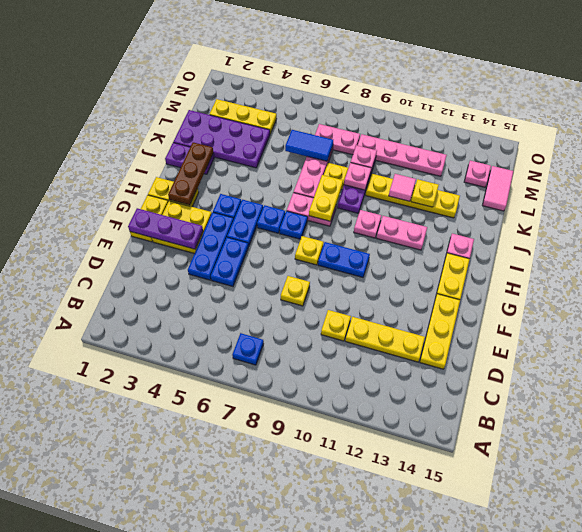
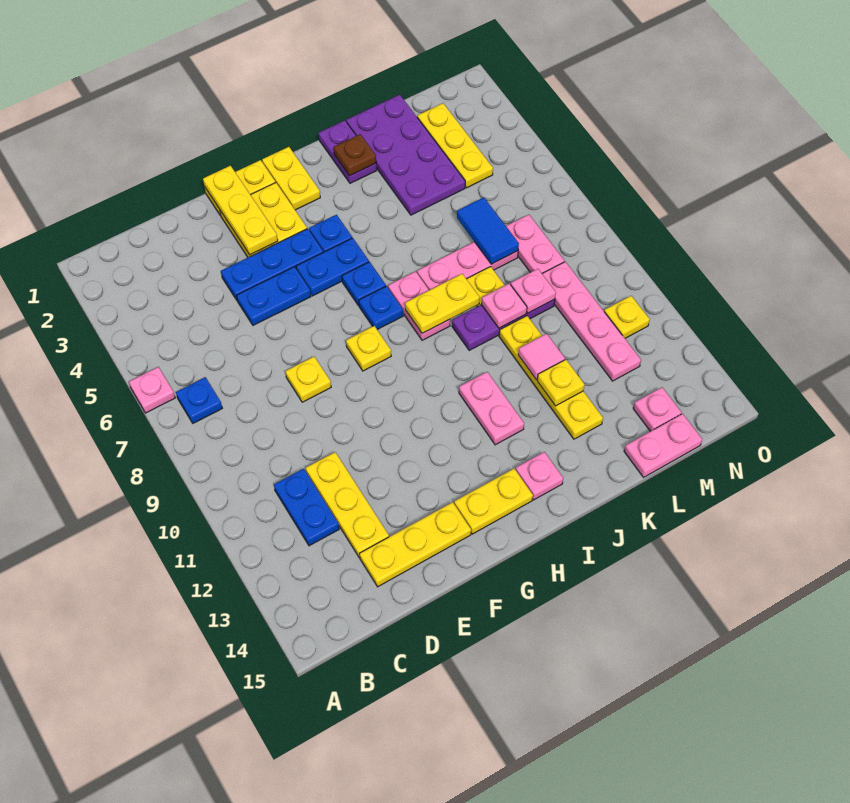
yellow plate D10 level 1 -> yellow plate N11 level 1
purple plate F1:F3 level 2 -> yellow plate F1:F3 level 2
blue plate G9:G10 level 1 -> blue plate C11:C12 level 1
brown plate H2:J2 level 2 -> brown plate J2 level 2
pink plate I10 level 1 -> pink plate A6 level 1
pink tile L15:M15 level 1 -> pink plate L15:M15 level 1

